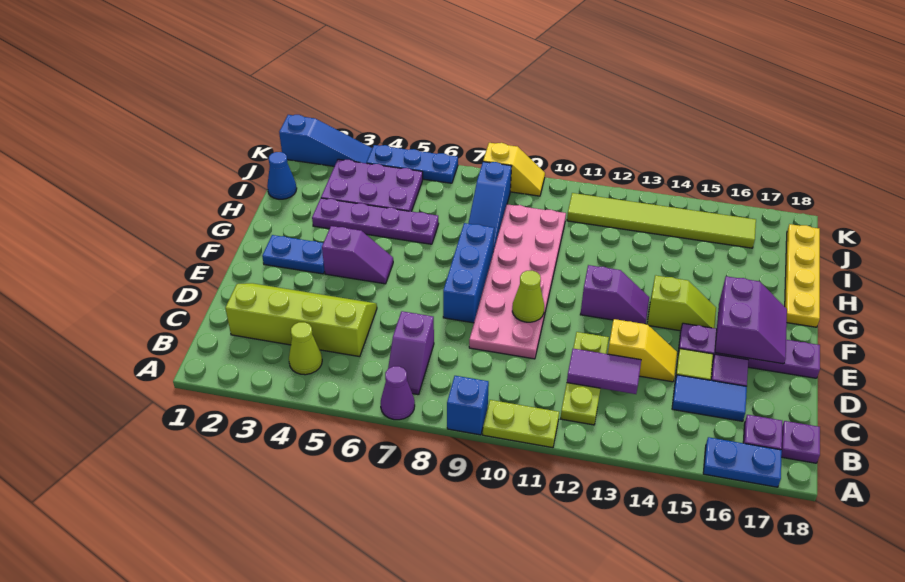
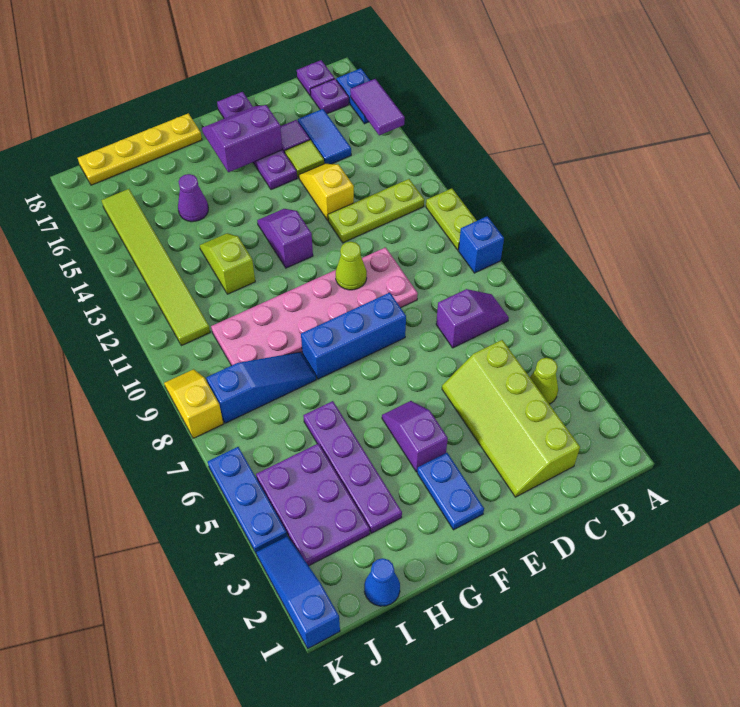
purple cone A7 level 1 -> purple cone H15 level 1
purple tile C12:C13 level 2 -> purple tile A15:A16 level 2
lime slope F14:F15 level 1 top 14 -> lime slope H12:H13 level 1 top 12

